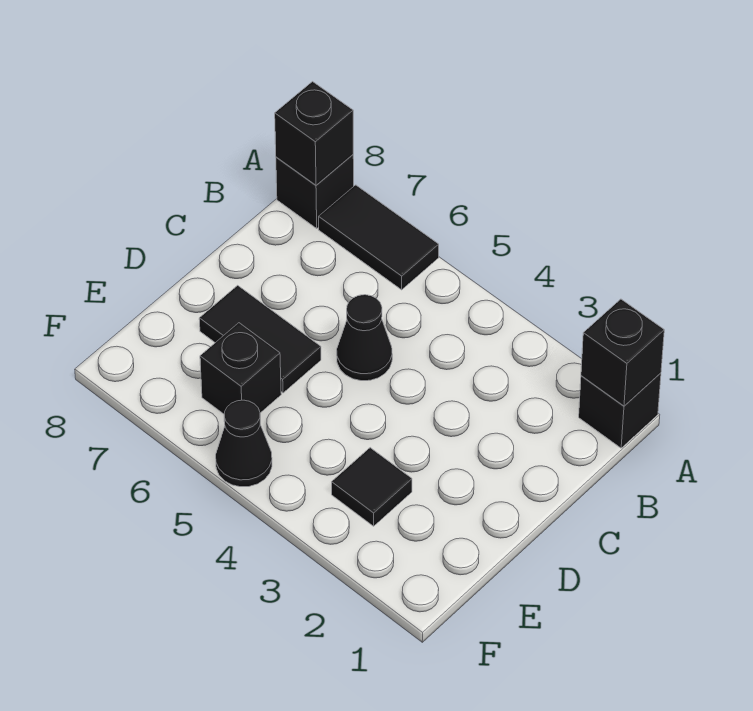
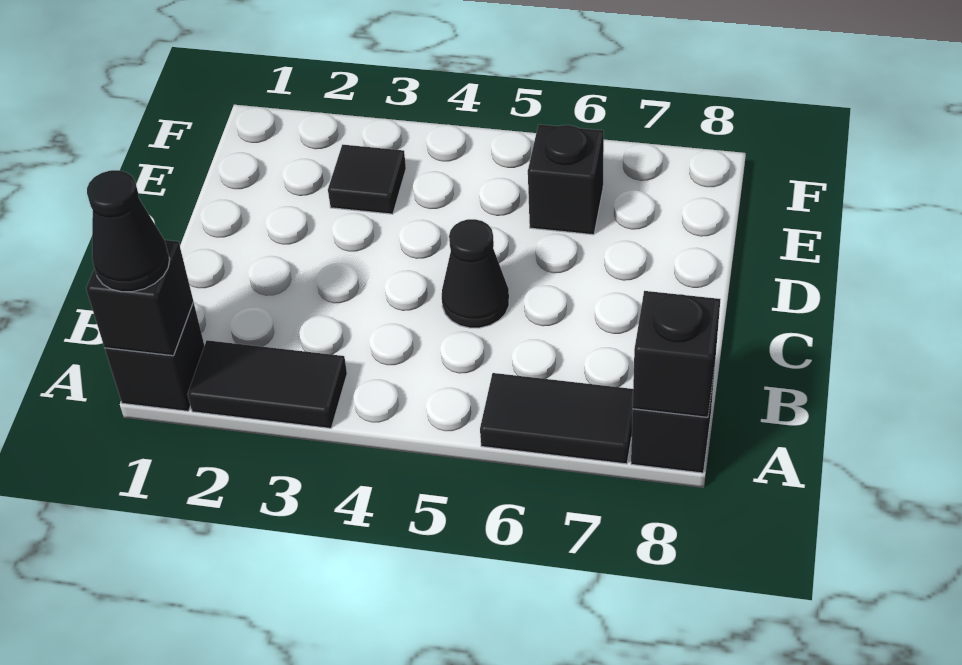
black tile D6:D7 level 1 -> black tile A2:A3 level 1
black cone F5 level 1 -> black cone A1 level 3

